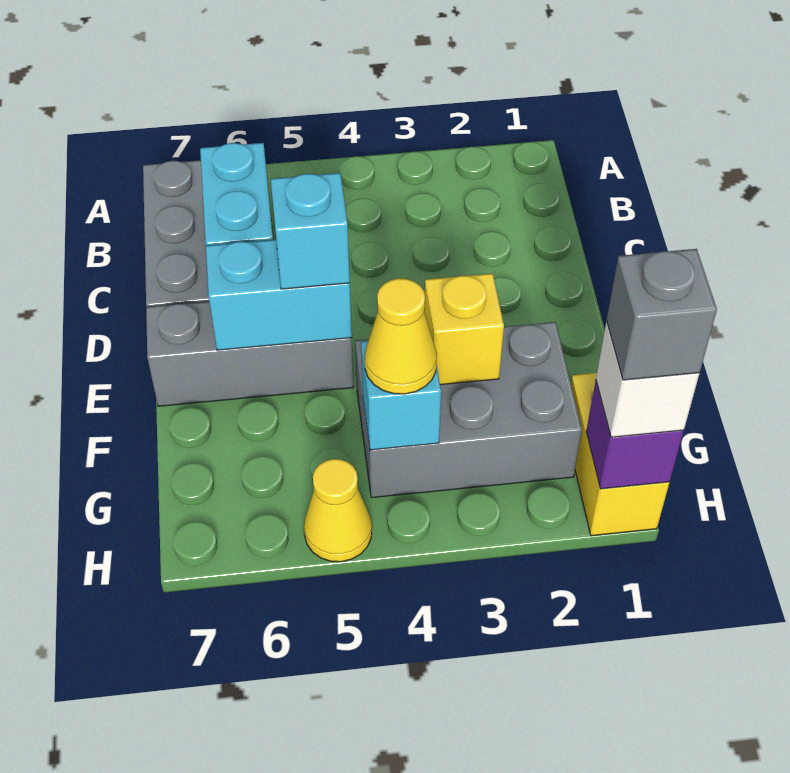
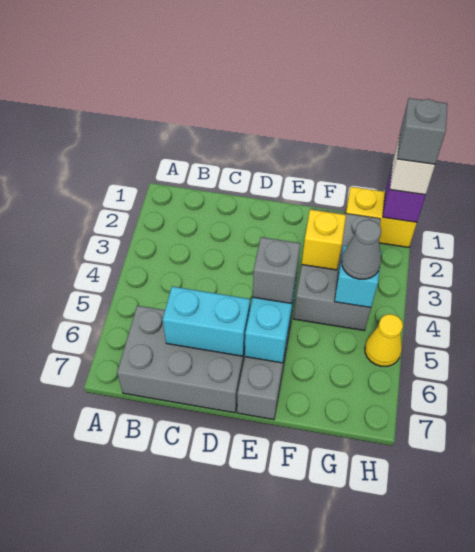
cyan brick E5 level 3 -> grey brick E5 level 3
yellow cone G4 level 3 -> grey cone G4 level 3

